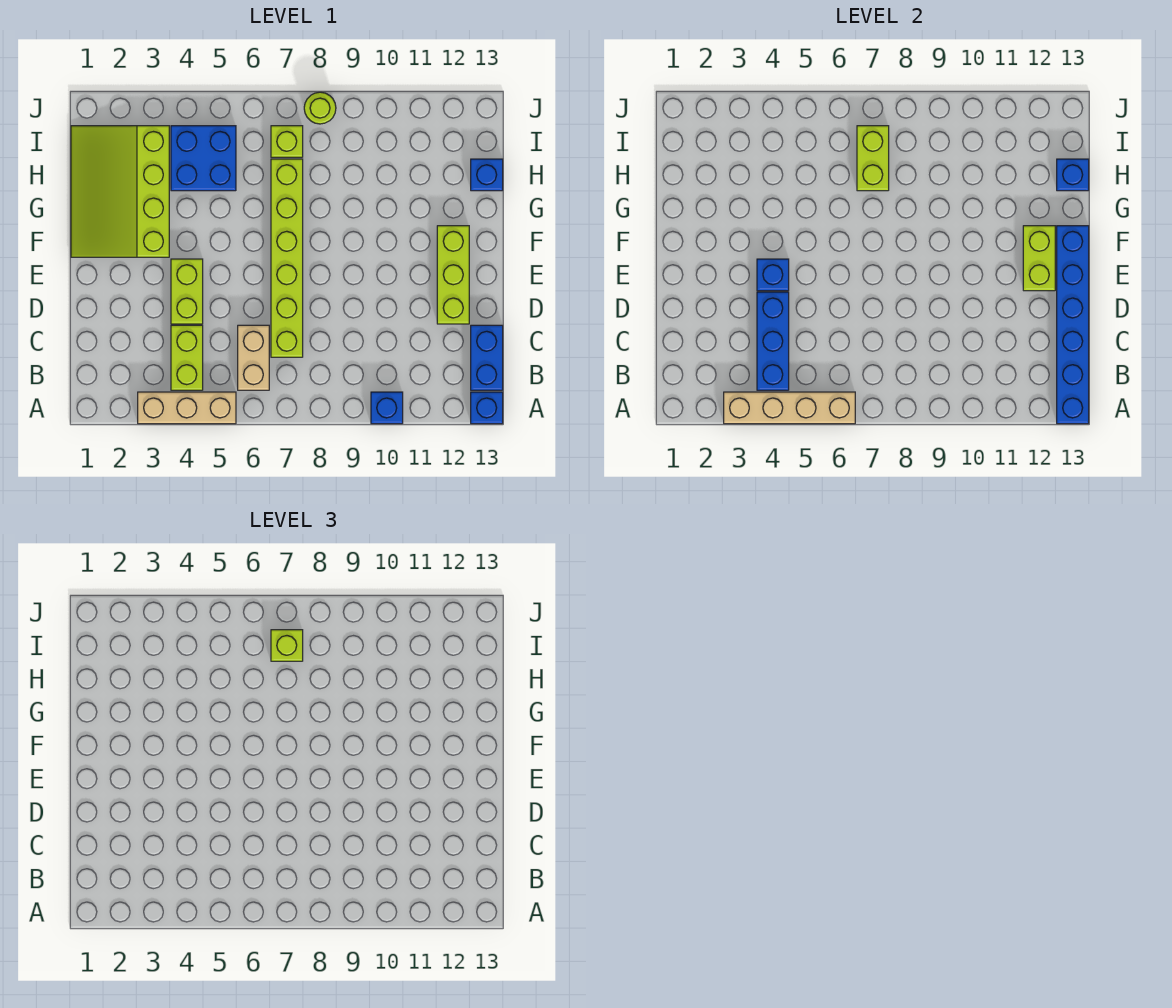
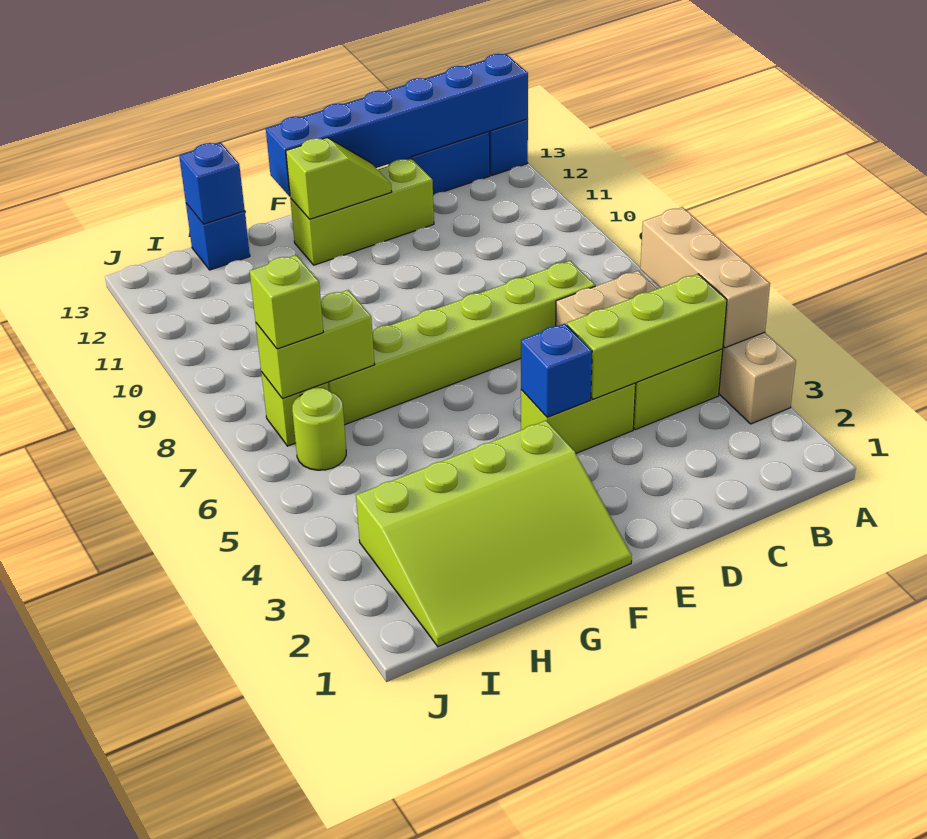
tan brick A3:A6 level 2 -> tan brick A4:A6 level 2
blue brick A10 level 1 -> none
blue brick B4:D4 level 2 -> lime brick B4:D4 level 2
lime brick E12:F12 level 2 -> lime slope E12:F12 level 2 top F
blue brick H4:I5 level 1 -> none
lime round brick J8 level 1 -> lime round brick I6 level 1

